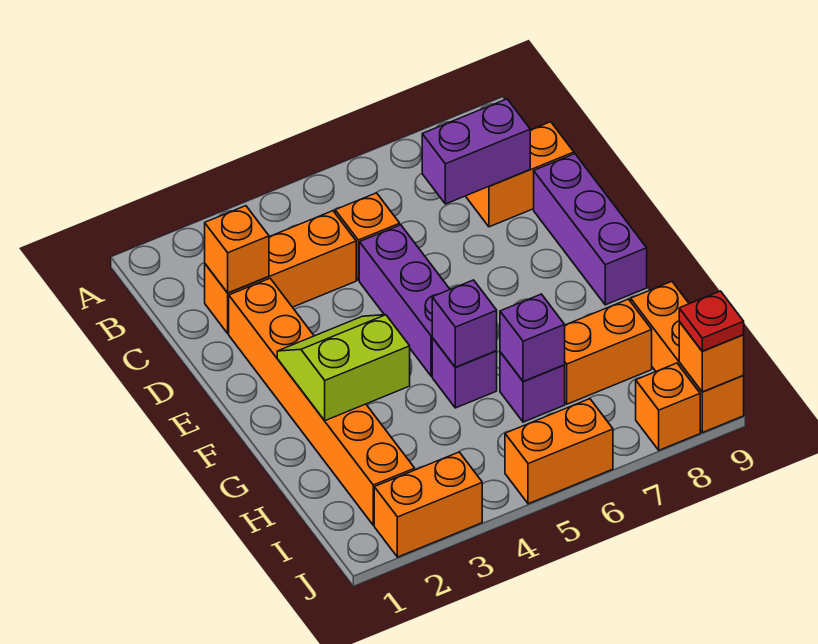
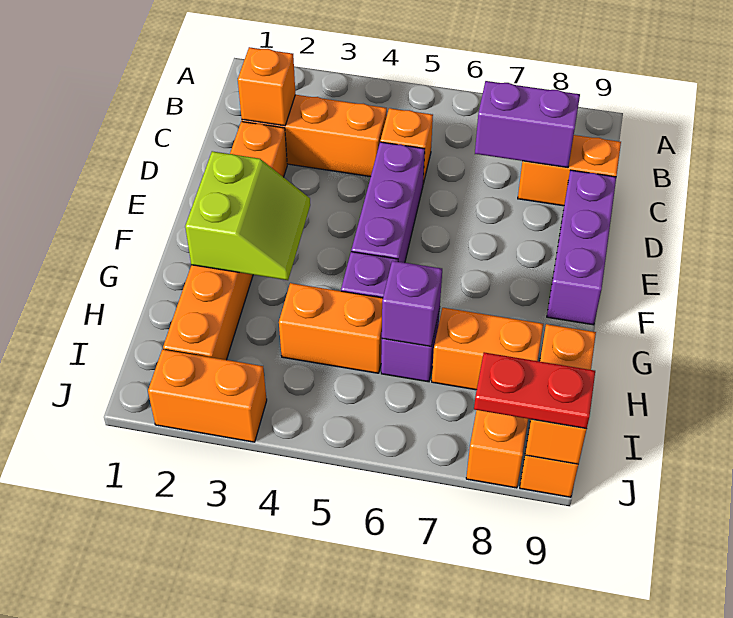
lime slope F2:G3 level 2 top G -> lime slope F2:G3 level 2 top 2
purple brick G5 level 2 -> none
orange brick J5:J6 level 1 -> orange brick H4:H5 level 1
red plate J9 level 3 -> red plate J8:J9 level 3

